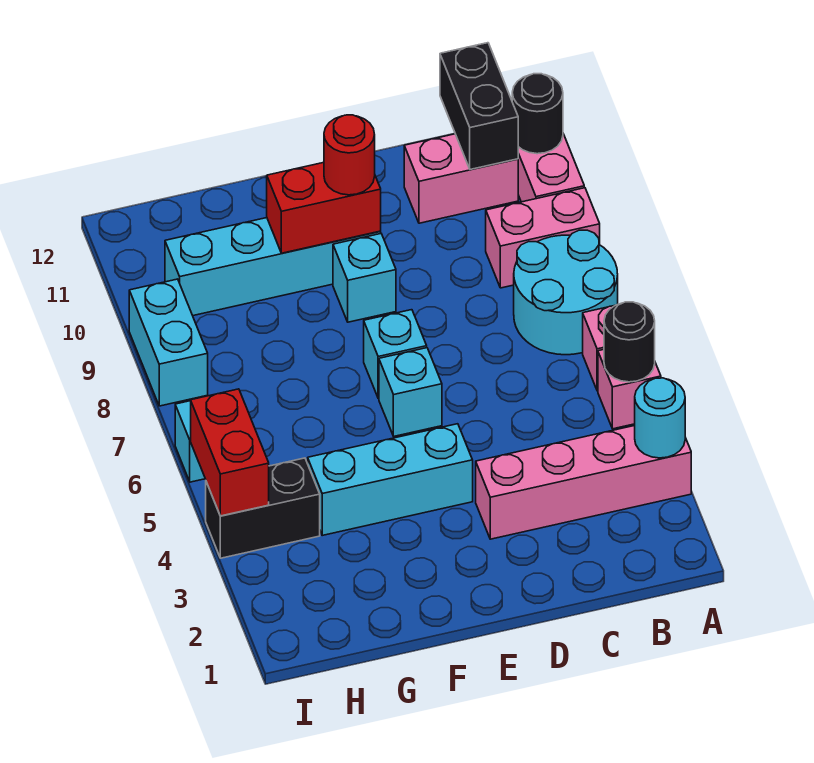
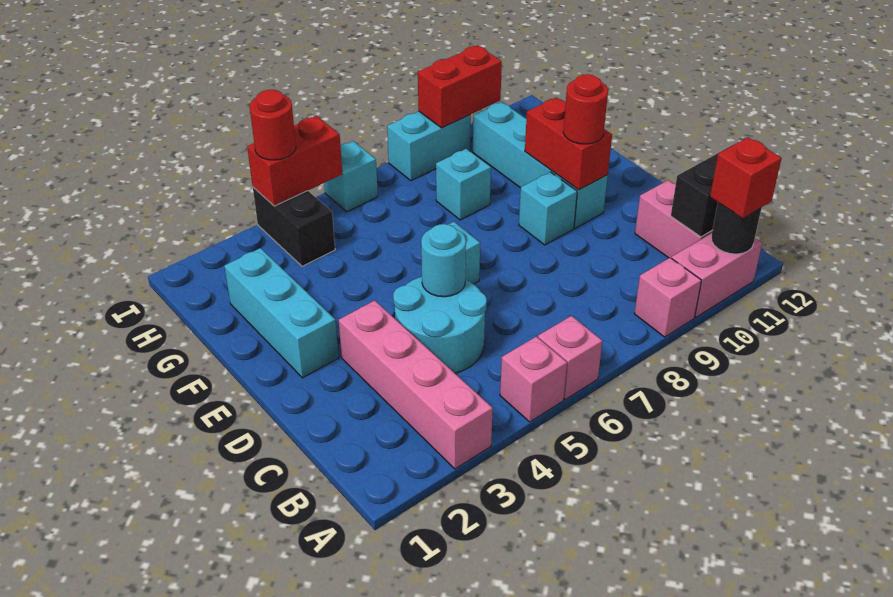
cyan round brick A3 level 2 -> cyan round brick D5 level 2
black round brick A5 level 2 -> none
cyan round brick A7:B8 level 1 -> cyan round brick C4:D5 level 1
pink brick A9:B9 level 1 -> pink brick A9 level 1
none -> red brick A11 level 3
cyan brick E4:G4 level 1 -> cyan brick E2:G2 level 1
cyan brick E7 level 1 -> cyan brick G8 level 1
none -> red round brick I4 level 3
none -> red brick I9:I10 level 2

